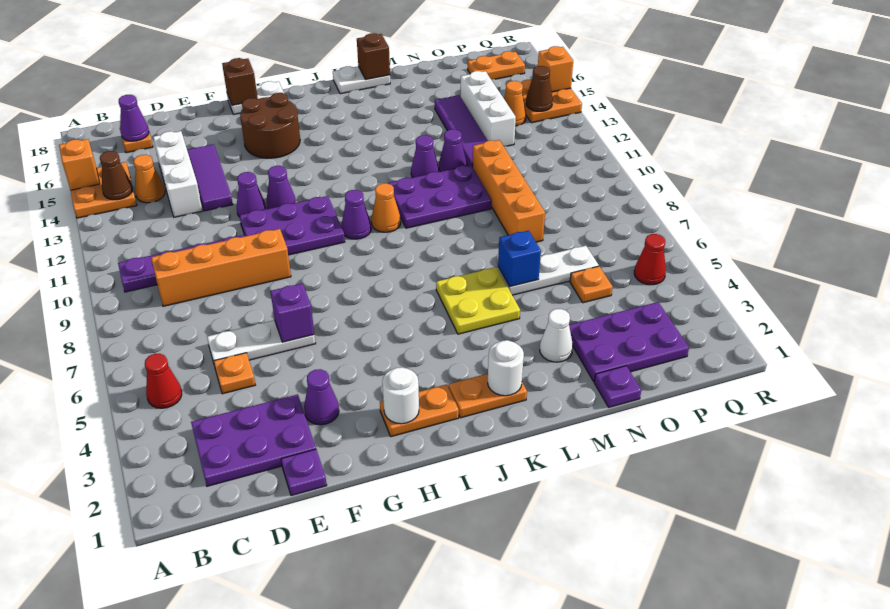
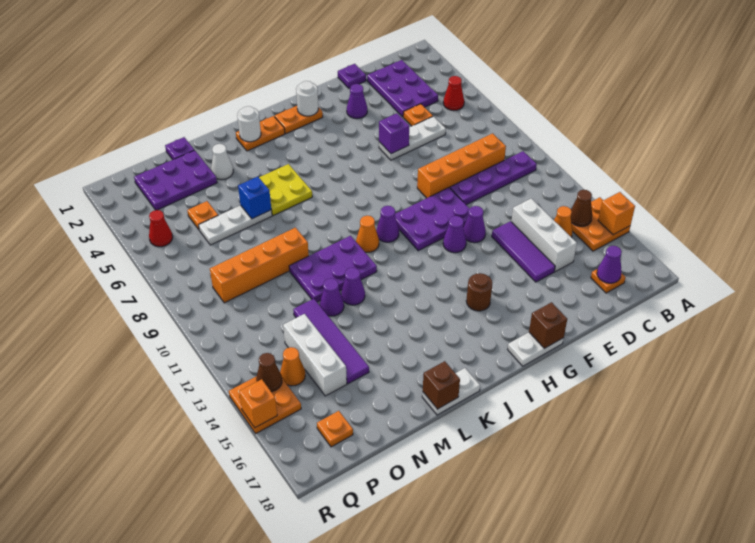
purple plate C2:E3 level 1 -> purple plate C2:D4 level 1
brown round brick G15:H16 level 1 -> brown round brick H15 level 1
orange brick N8:N11 level 1 -> orange brick M9:P9 level 1
orange plate P17:Q17 level 1 -> orange plate P17 level 1

